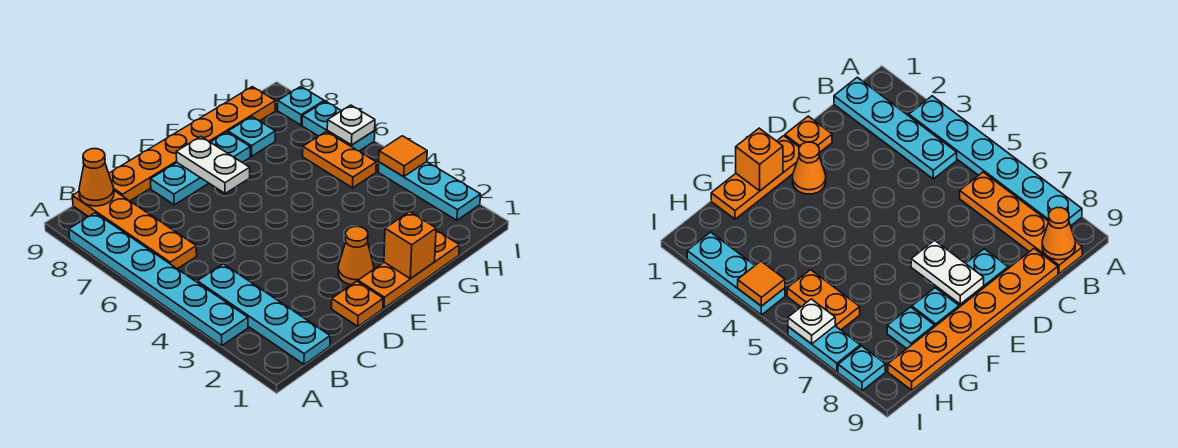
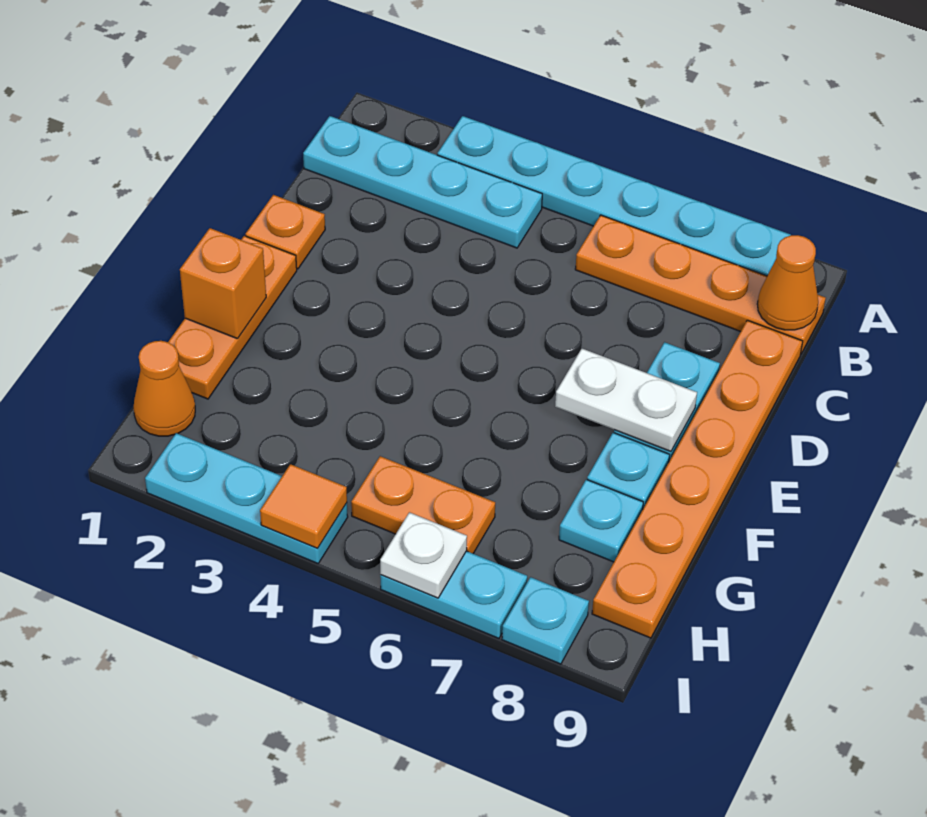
orange cone E2 level 1 -> orange cone H1 level 1

